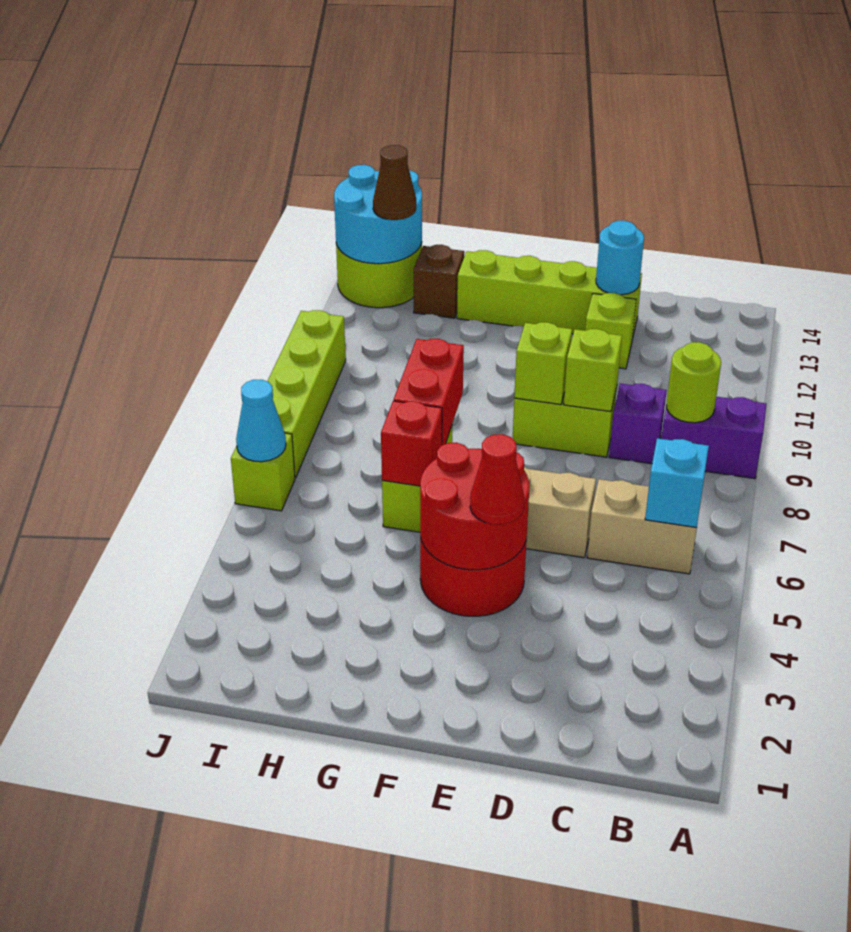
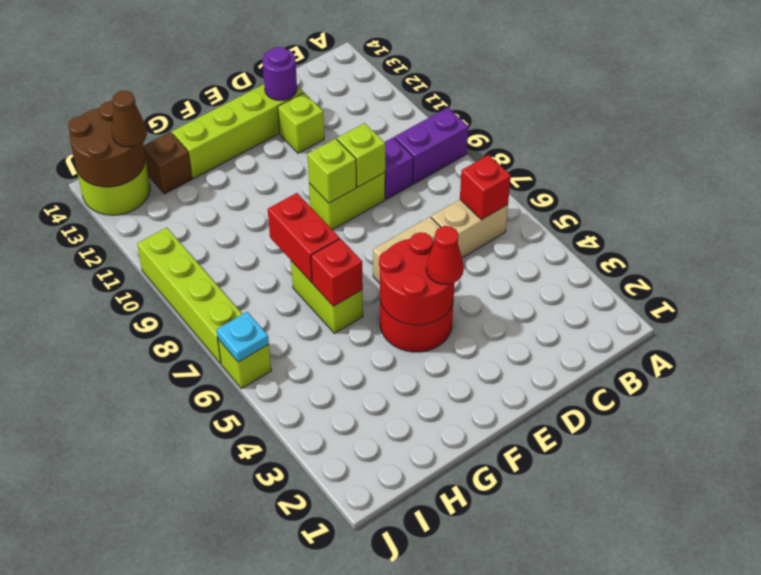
cyan brick B6 level 2 -> red brick B6 level 2
lime round brick B9 level 2 -> none
cyan round brick D13 level 2 -> purple round brick D13 level 2
cyan round brick I13:J14 level 2 -> brown round brick I13:J14 level 2
cyan cone J6 level 2 -> cyan plate J6 level 2

